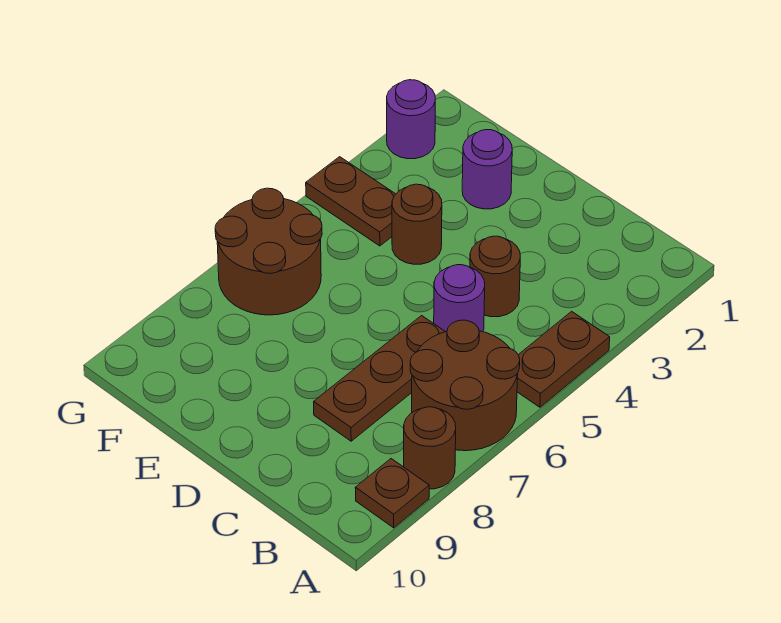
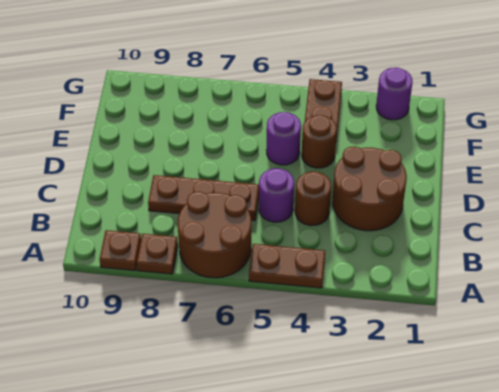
brown round brick A8 level 1 -> brown plate A8 level 1
purple round brick E2 level 1 -> purple round brick E5 level 1
brown round brick F6:G7 level 1 -> brown round brick C2:D3 level 1

